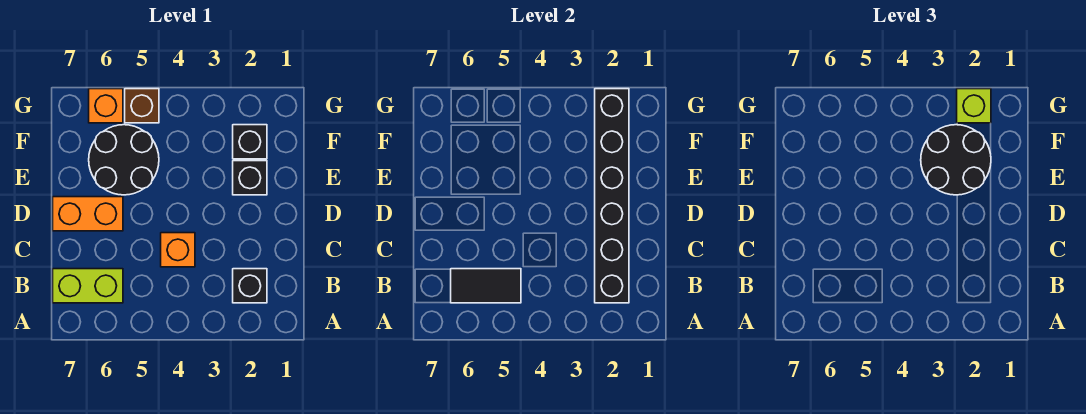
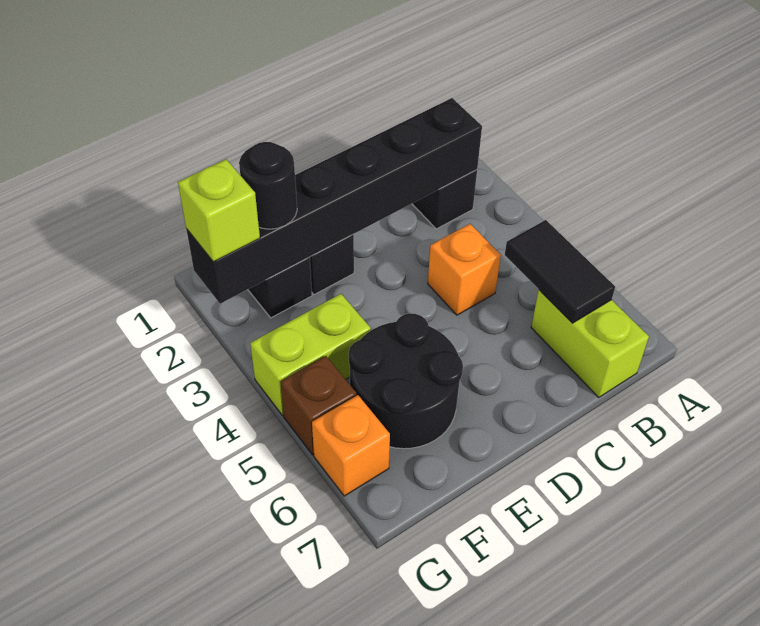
orange brick D6:D7 level 1 -> none
black round brick E2:F3 level 3 -> black round brick F2 level 3
none -> lime brick F4:G4 level 1

